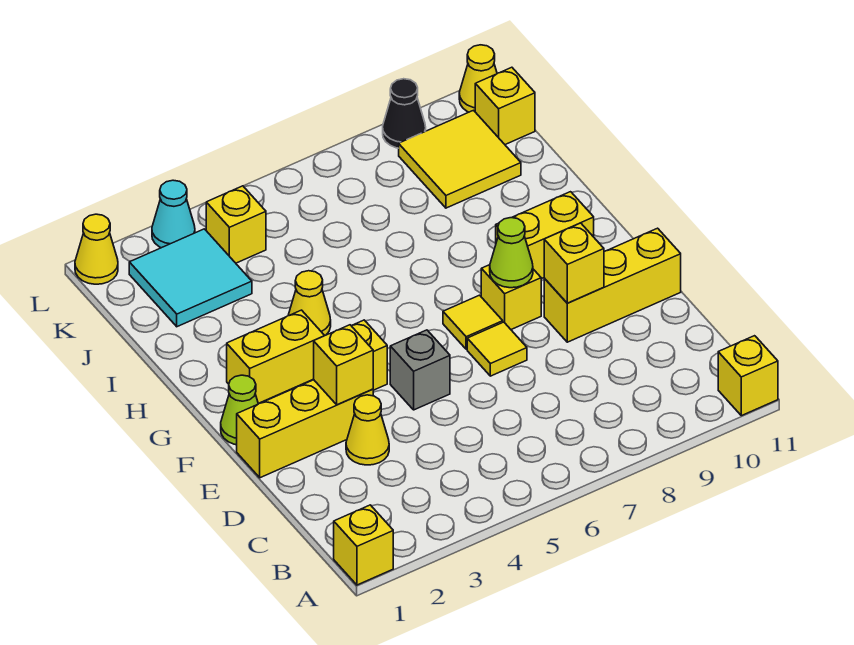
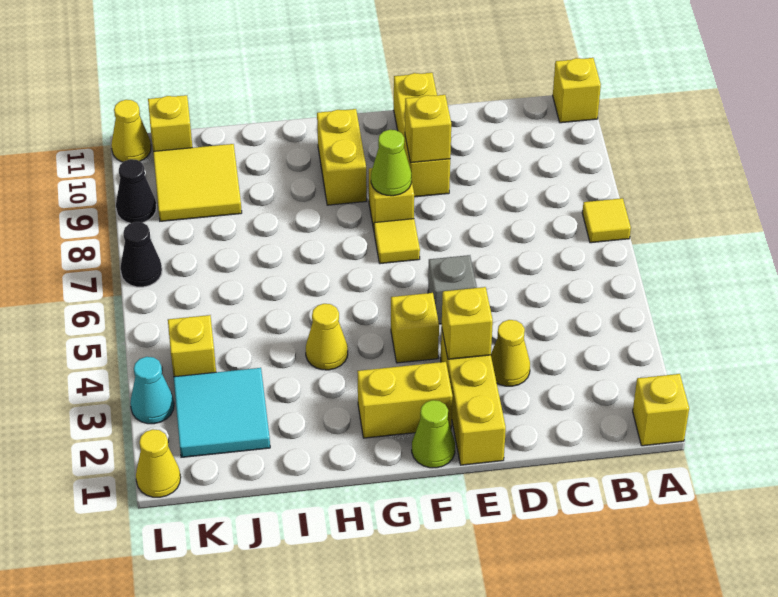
yellow tile E7 level 1 -> yellow tile A7 level 1
yellow brick G2:G3 level 1 -> yellow brick F2:G2 level 1
none -> black cone L7 level 1

